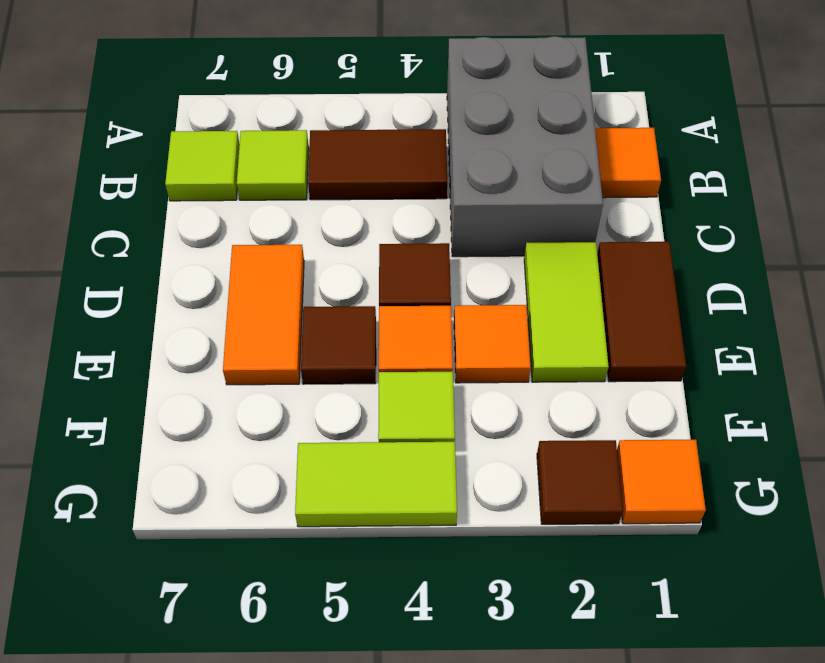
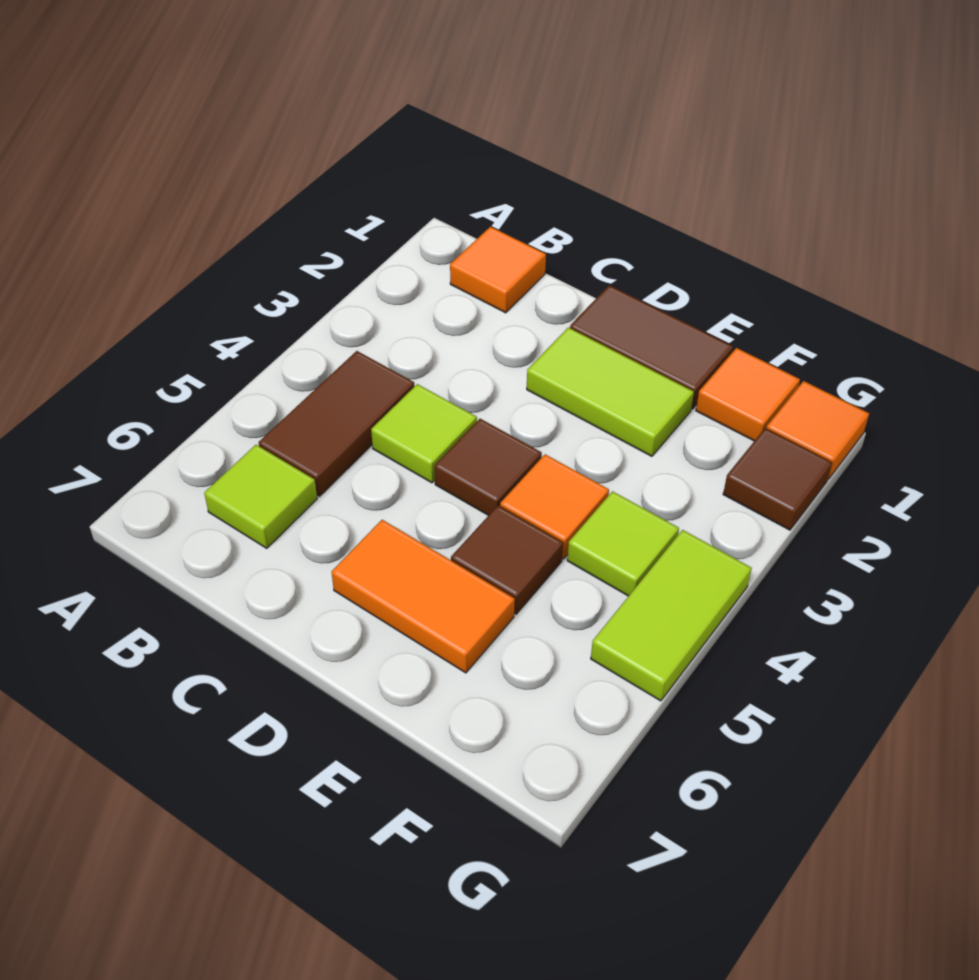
grey brick A2:C3 level 1 -> none
lime tile B7 level 1 -> lime tile C4 level 1
orange tile E3 level 1 -> orange tile F1 level 1

